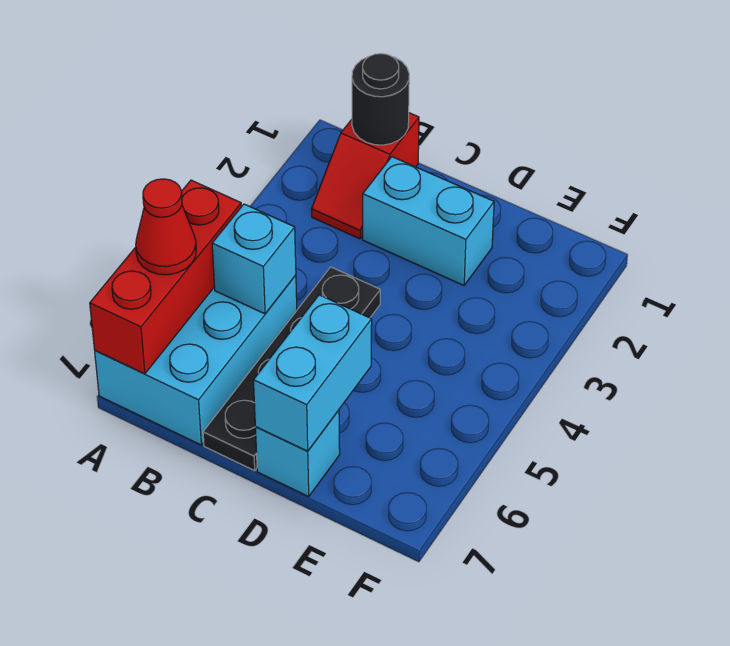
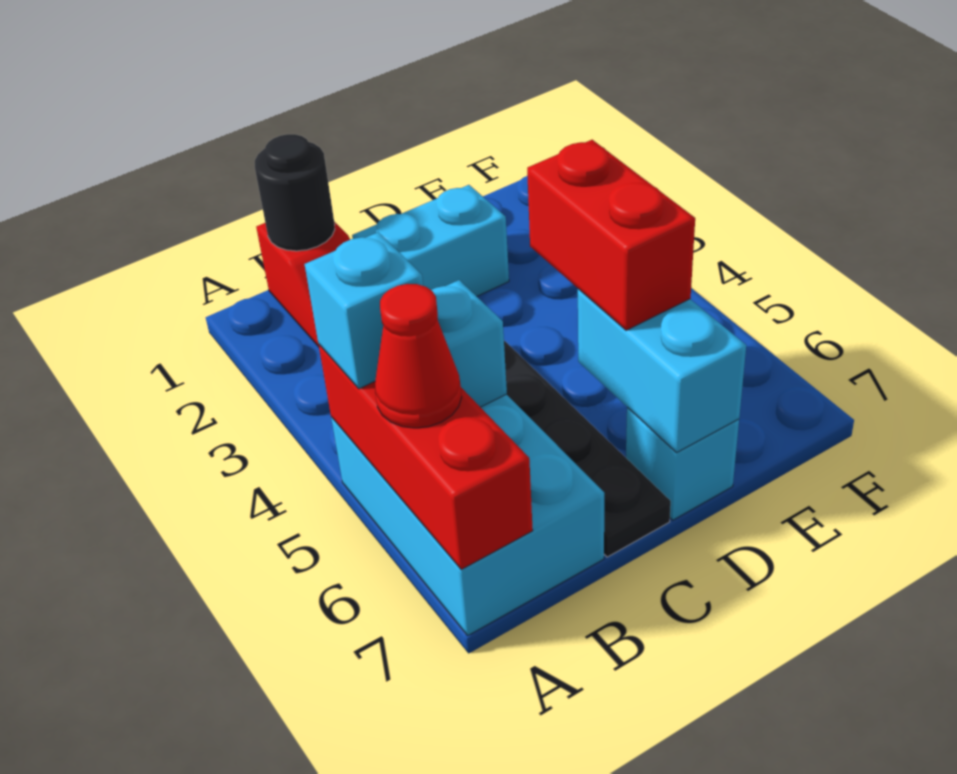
none -> cyan brick A5 level 3
none -> red brick D5:D6 level 3

